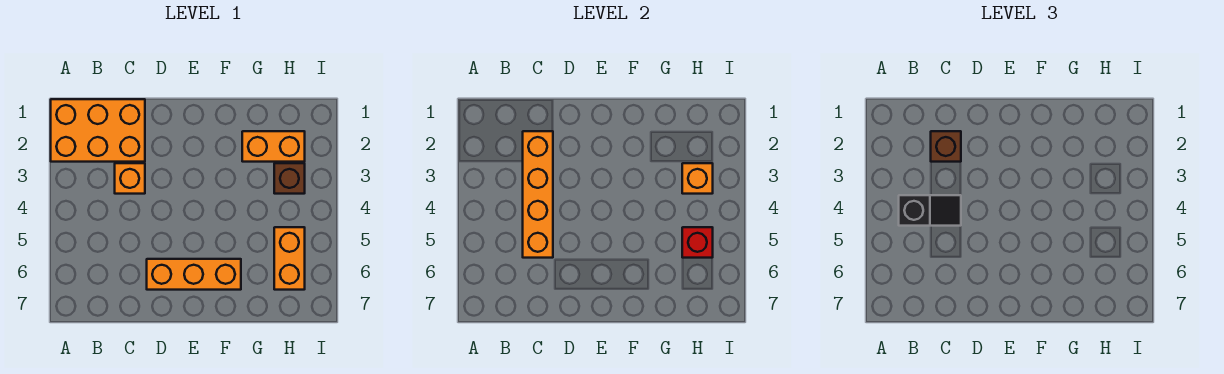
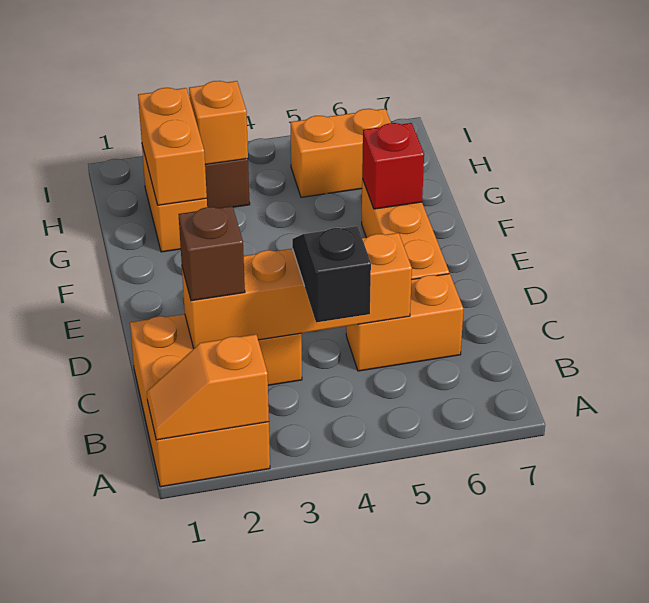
none -> orange slope A1:A2 level 2 top 2
none -> orange brick C5:C6 level 1
none -> orange brick G2:H2 level 2
red brick H5 level 2 -> red brick F6 level 2

